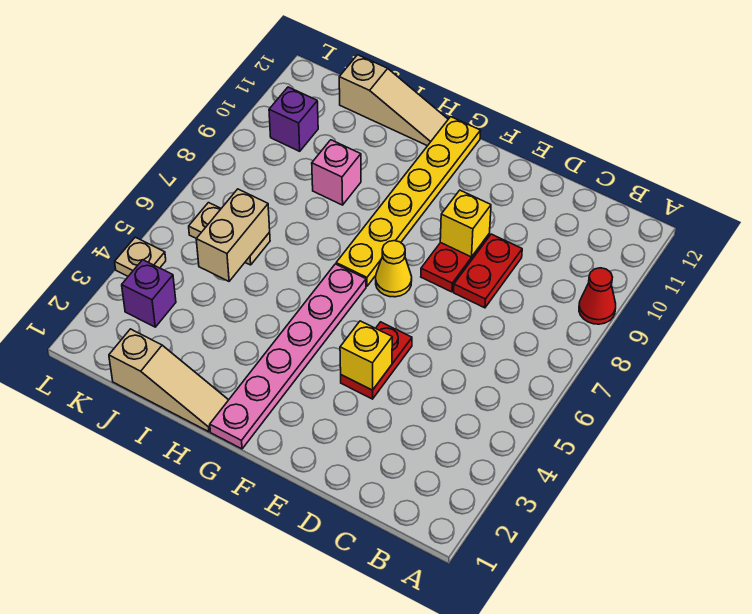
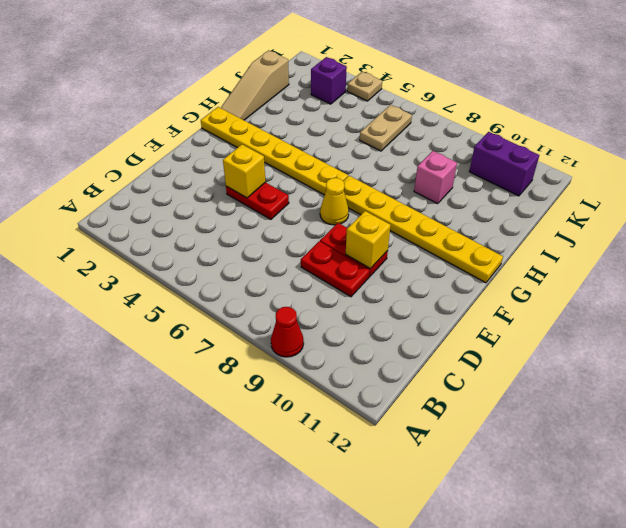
pink plate G1:G6 level 1 -> yellow plate G1:G6 level 1
tan slope H12:J12 level 1 top J -> none
tan brick J5:J6 level 2 -> none
purple brick K10 level 1 -> purple brick K10:K11 level 1

